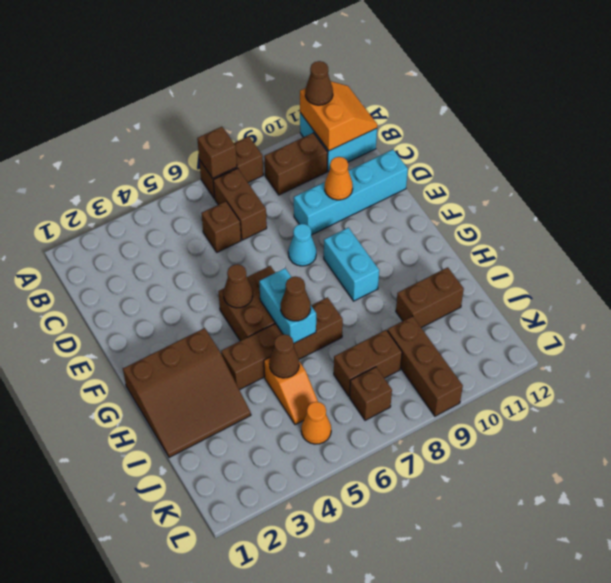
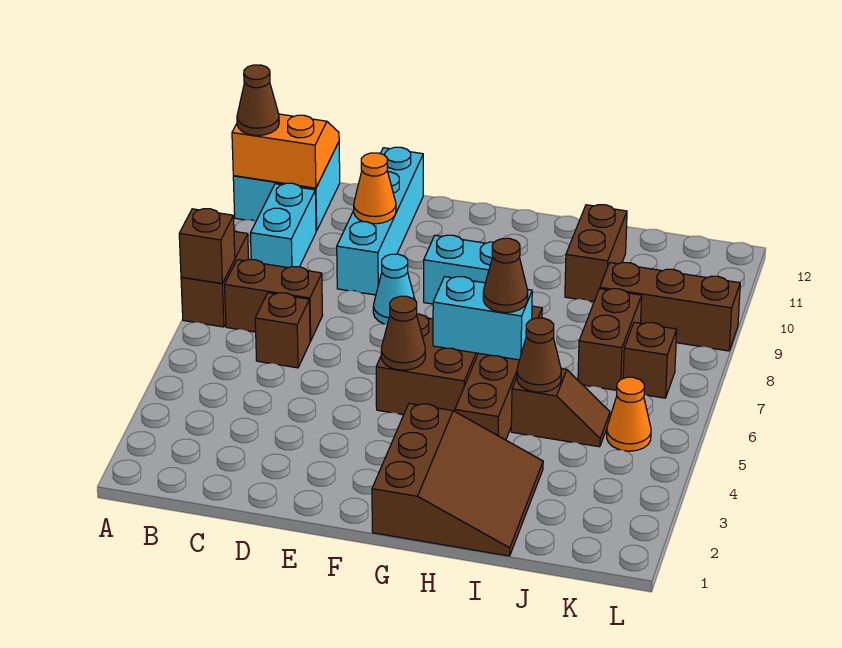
brown brick B9:B10 level 1 -> cyan brick B9:B10 level 1
orange slope I5:J5 level 1 top I -> brown slope I5:J5 level 1 top I

